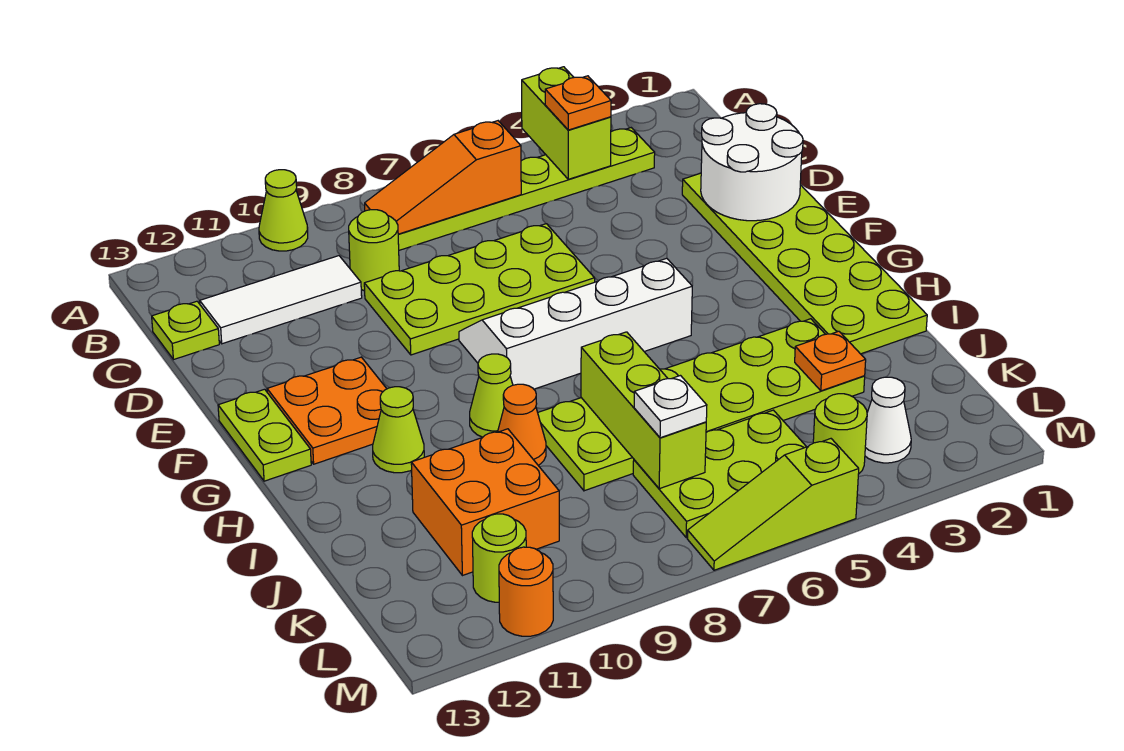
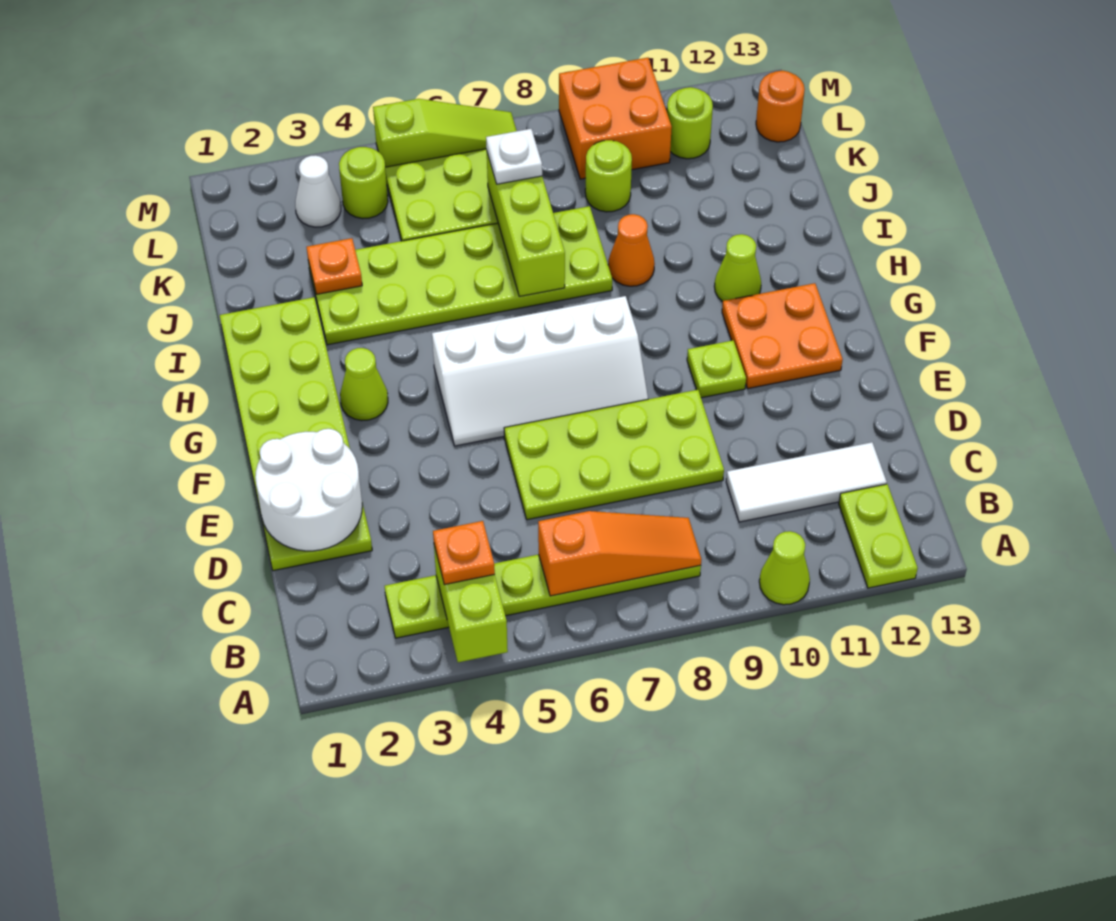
lime round brick C9 level 1 -> lime round brick K9 level 1
lime plate C13 level 1 -> lime plate F10 level 1
lime plate F13:G13 level 1 -> lime plate A12:B12 level 1
lime cone H9 level 1 -> lime cone G3 level 1
orange brick J10:K11 level 1 -> orange brick L9:M10 level 1
orange round brick M11 level 1 -> orange round brick L13 level 1

